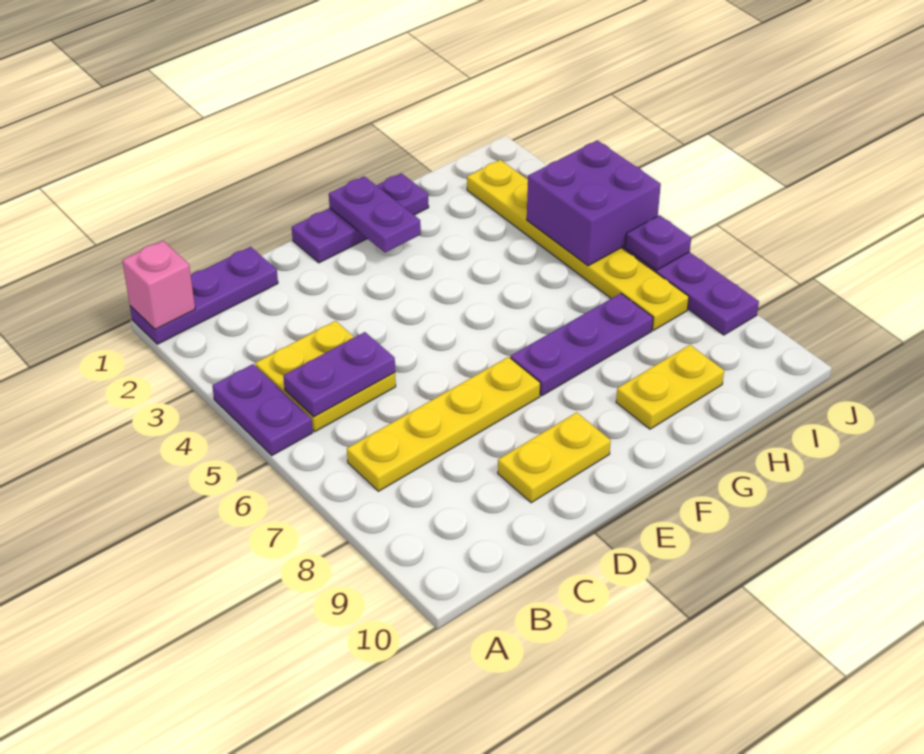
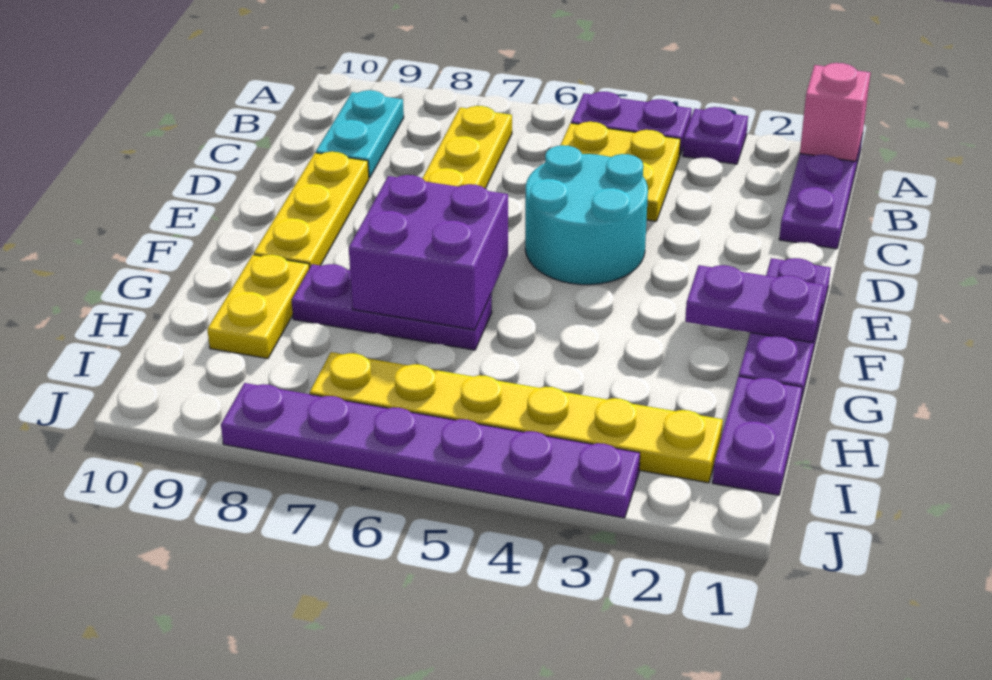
purple plate B5:C5 level 2 -> purple plate H1:I1 level 1
none -> cyan plate B9:C9 level 1
none -> cyan round brick D4:E5 level 1
yellow plate D9:E9 level 1 -> yellow plate D9:F9 level 1
purple plate F7:H7 level 1 -> purple plate G6:G8 level 1
purple brick I4:J5 level 2 -> purple brick F6:G7 level 2
purple plate J6 level 2 -> purple plate A3 level 1

